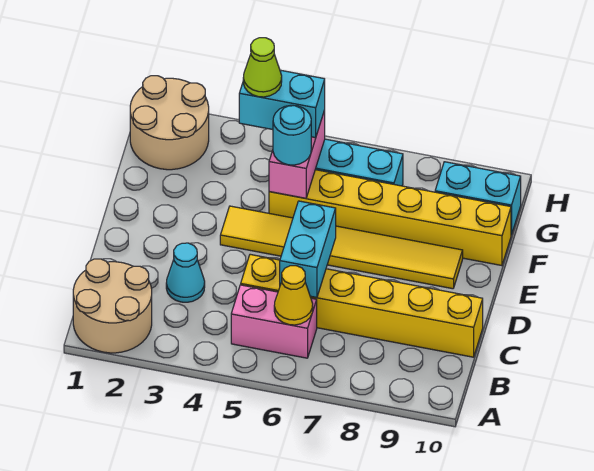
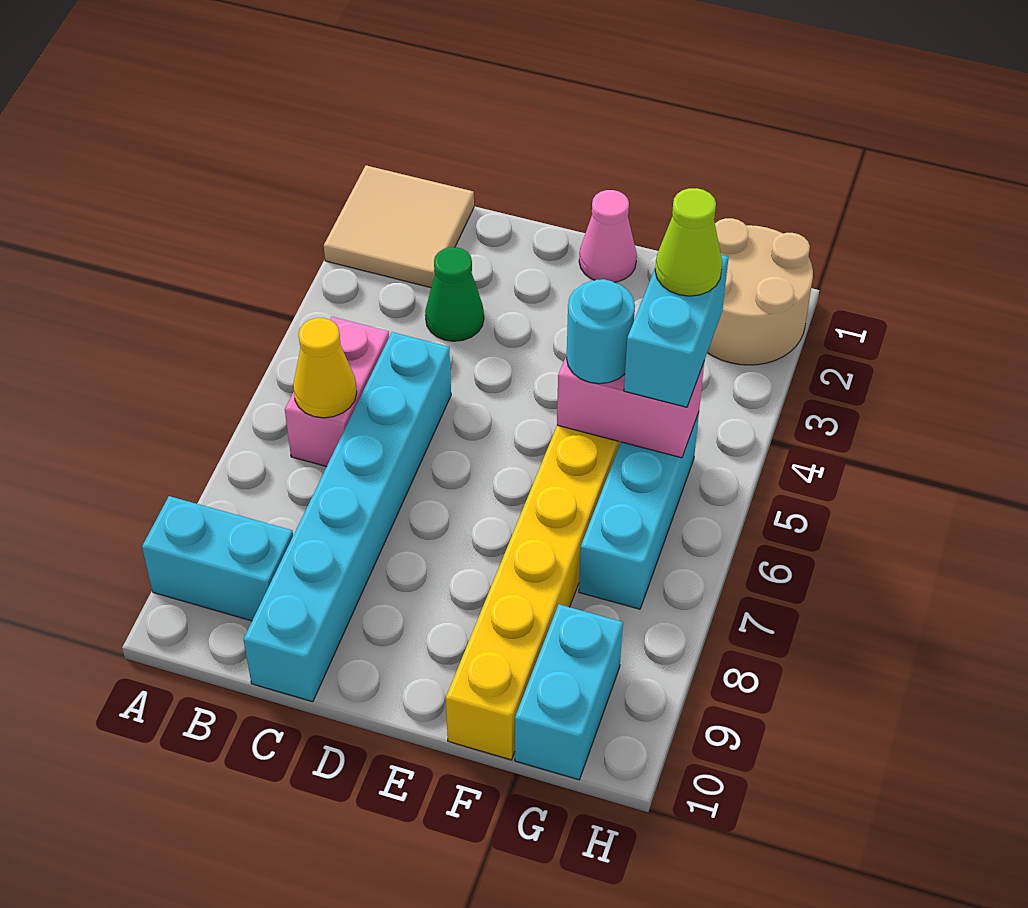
tan round brick A1:B2 level 1 -> tan tile A1:B2 level 1
cyan cone C3 level 1 -> green cone C3 level 1
yellow brick C5:C10 level 1 -> cyan brick C5:C10 level 1
cyan brick C6:D6 level 2 -> cyan brick A9:B9 level 1
none -> pink cone E1 level 1
yellow tile E4:E9 level 1 -> none

